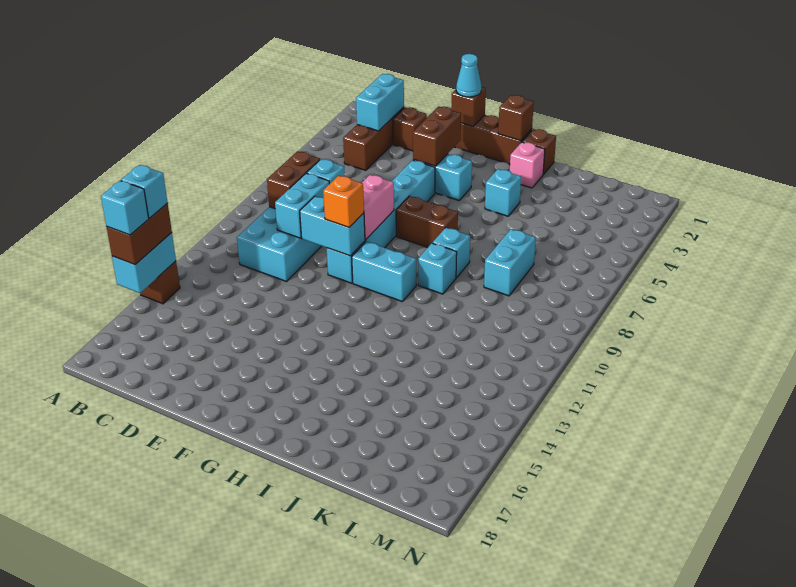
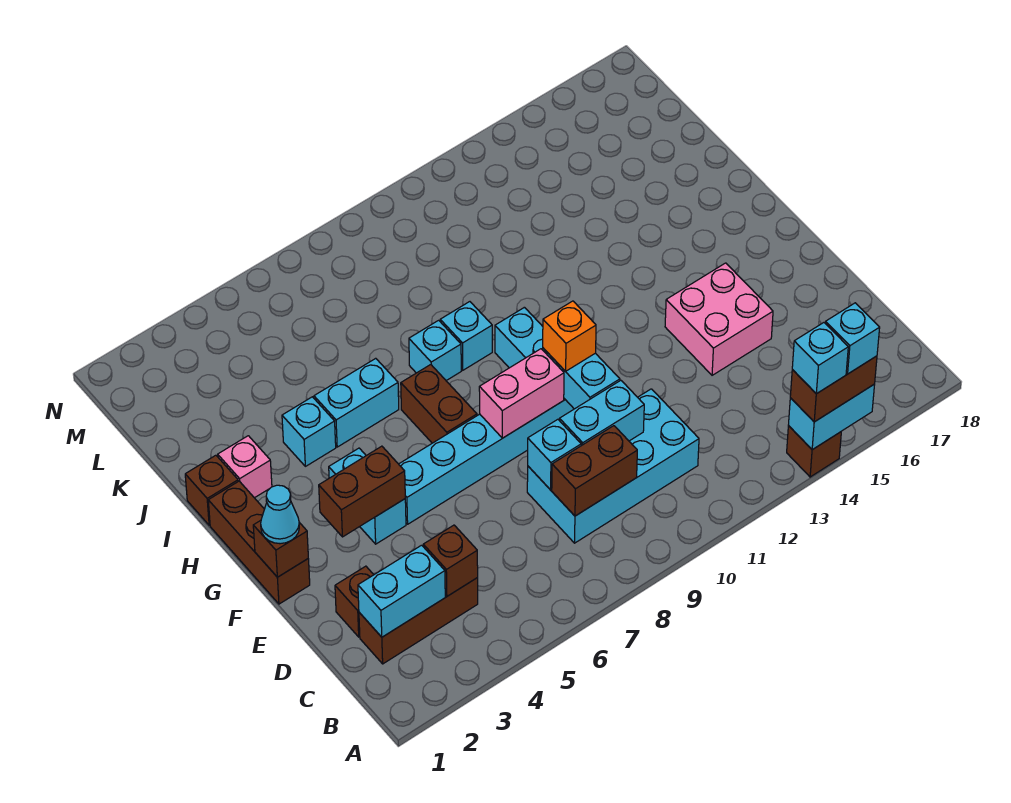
none -> pink brick E14:F15 level 1
brown brick H1 level 2 -> brown brick C4 level 2
cyan brick K7:K8 level 1 -> cyan brick I5:I6 level 1

